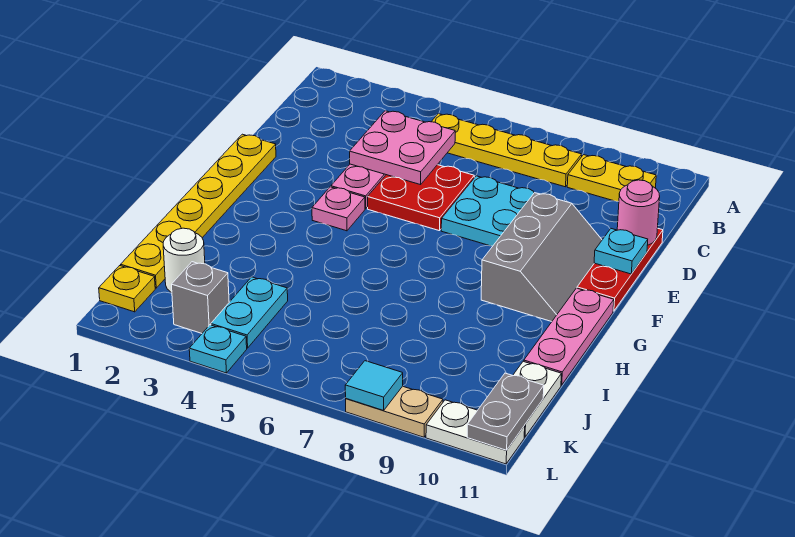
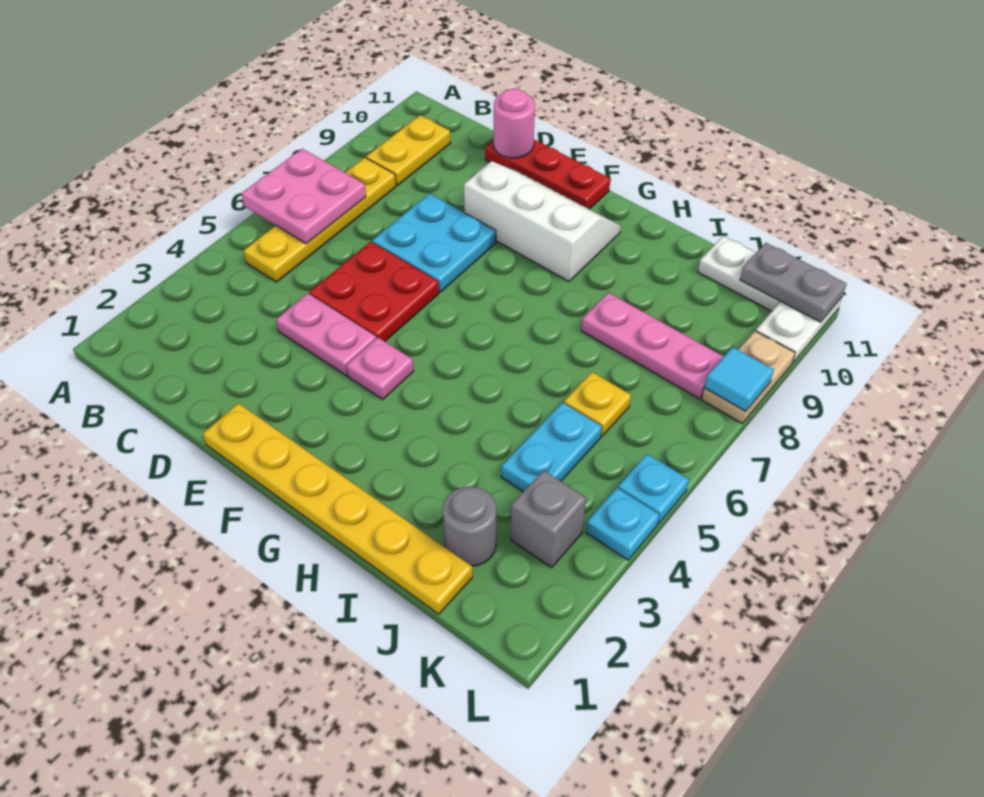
pink plate C4:D5 level 2 -> pink plate A6:B7 level 2
grey slope E9:G10 level 1 top 9 -> white slope E9:G10 level 1 top 9
cyan plate E11 level 2 -> cyan plate L5 level 1
pink plate G11:I11 level 1 -> pink plate I8:K8 level 1
white round brick J2 level 1 -> grey round brick J2 level 1
cyan plate J4:K4 level 1 -> cyan plate J4:J5 level 1
yellow plate K1 level 1 -> yellow plate J6 level 1

